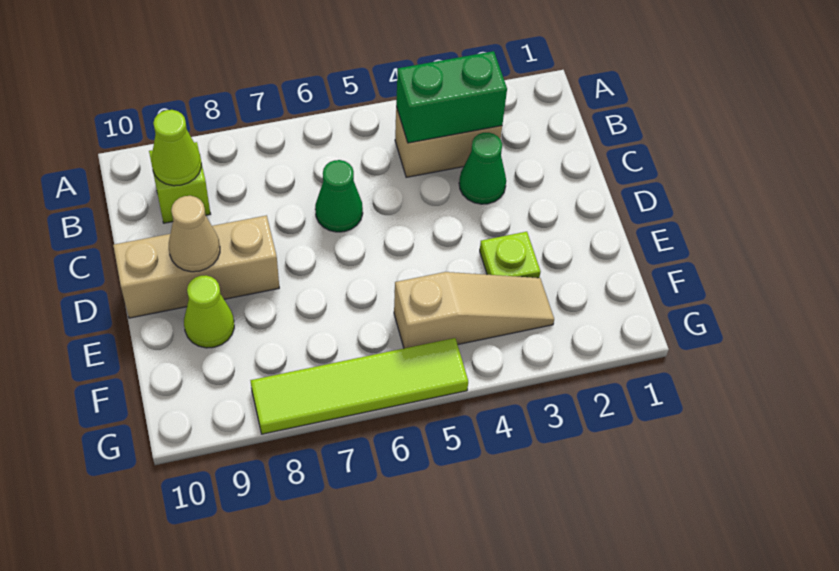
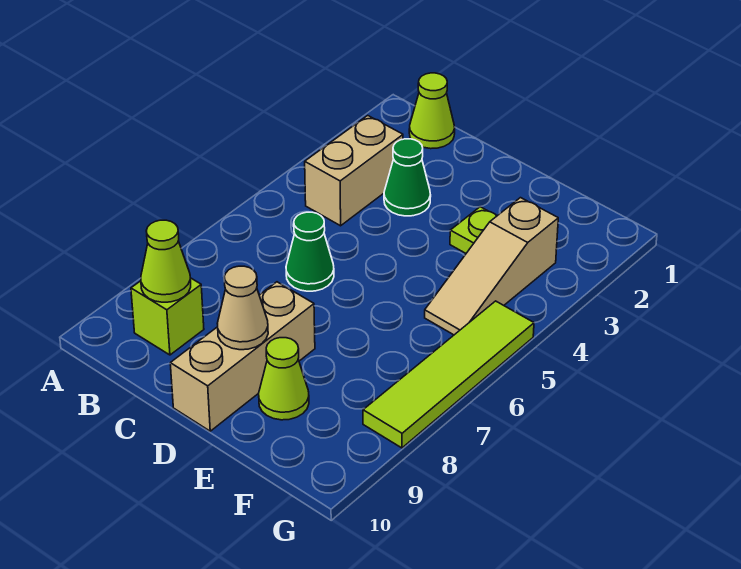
none -> lime cone B1 level 1
green brick B3:B4 level 2 -> none
tan slope F3:F5 level 1 top 5 -> tan slope F3:F5 level 1 top 3

